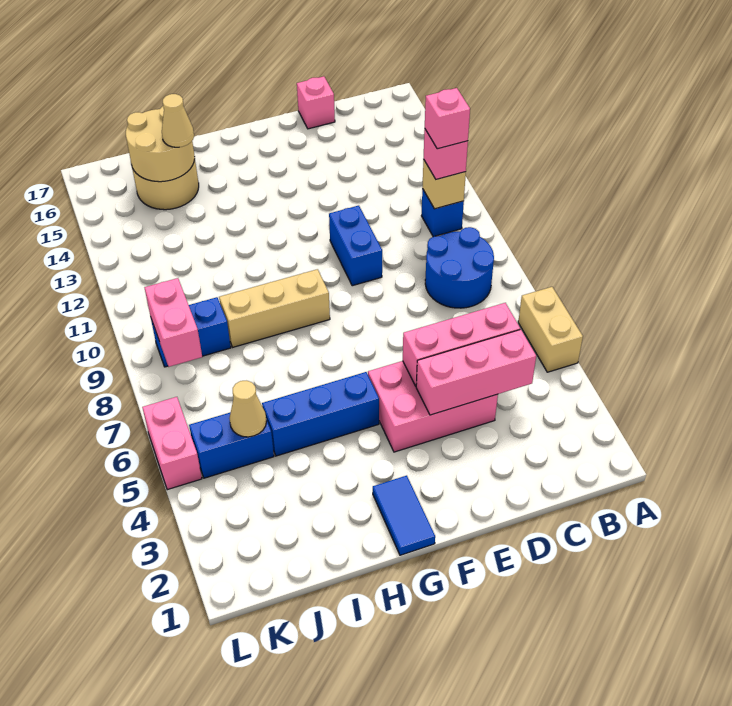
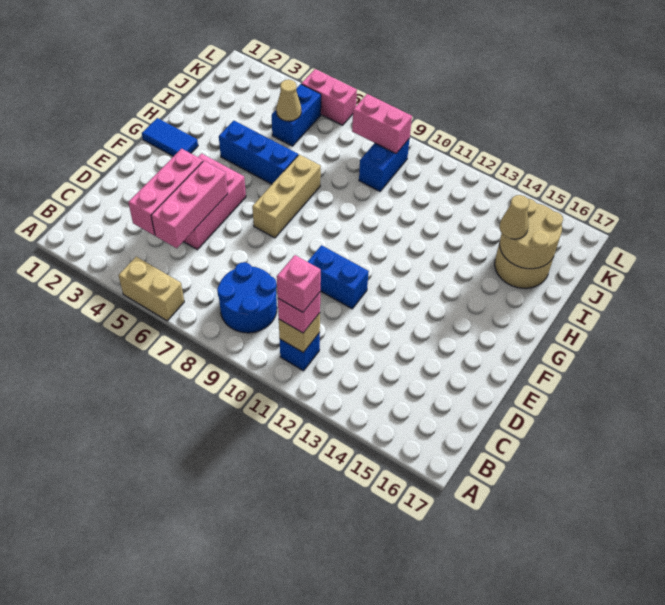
pink brick D17 level 1 -> none
blue brick G5:I5 level 1 -> blue brick H4:H6 level 1
tan brick G9:I9 level 1 -> tan brick F7:H7 level 1

